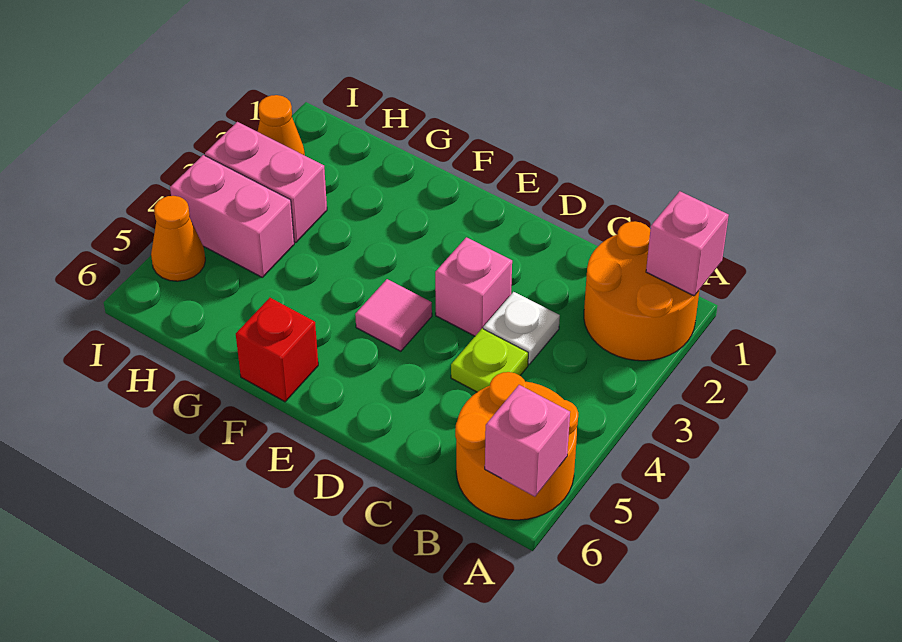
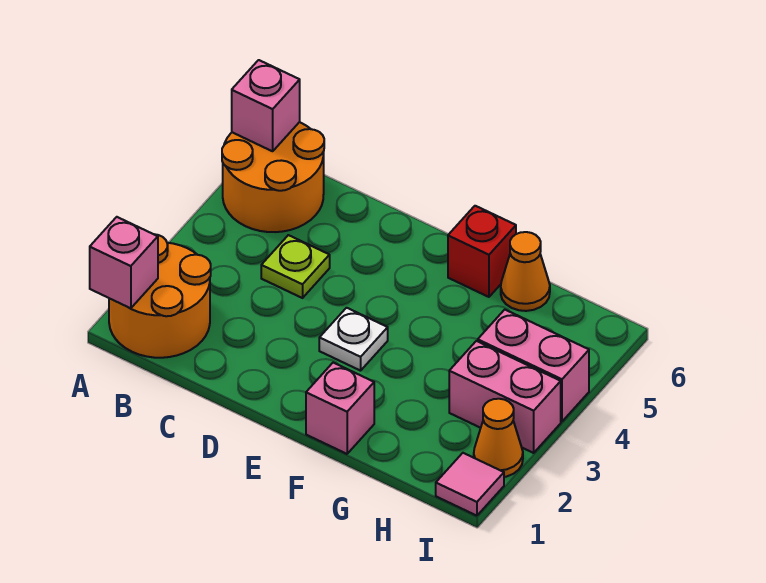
white plate C3 level 1 -> white plate E3 level 1
pink brick D3 level 1 -> pink brick F1 level 1
pink tile E4 level 1 -> pink tile I1 level 1
orange cone I5 level 1 -> orange cone G6 level 1

